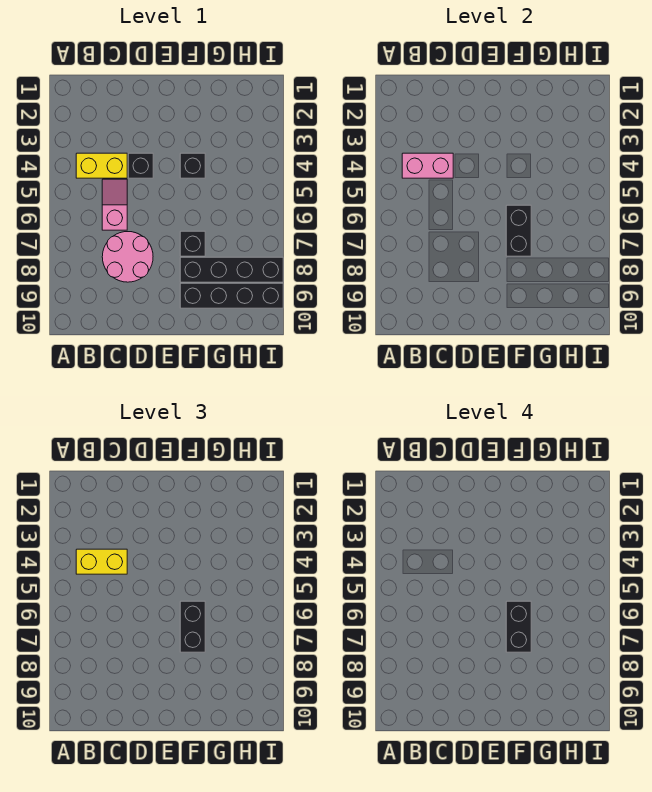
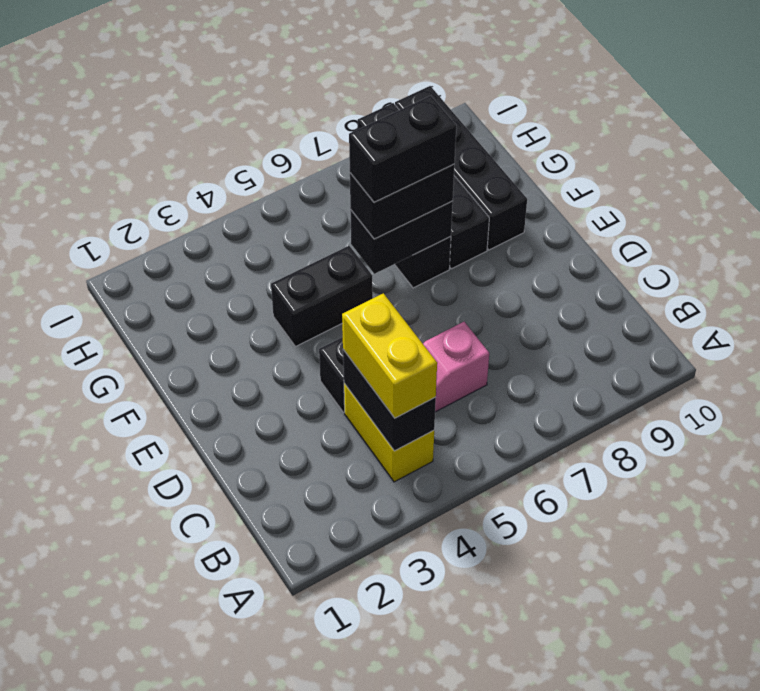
pink brick B4:C4 level 2 -> black brick B4:C4 level 2
pink round brick C7:D8 level 1 -> none
black brick F4 level 1 -> black brick F4:F5 level 1

